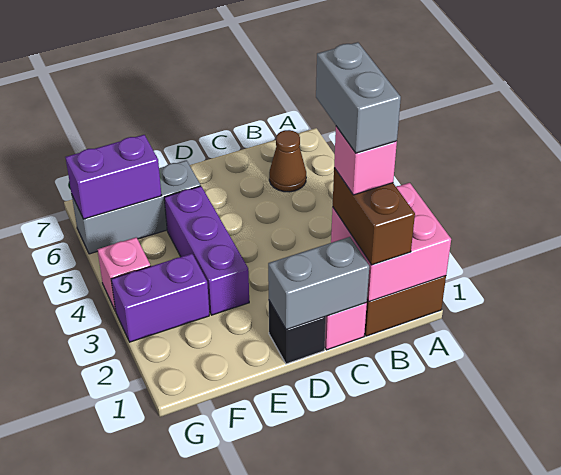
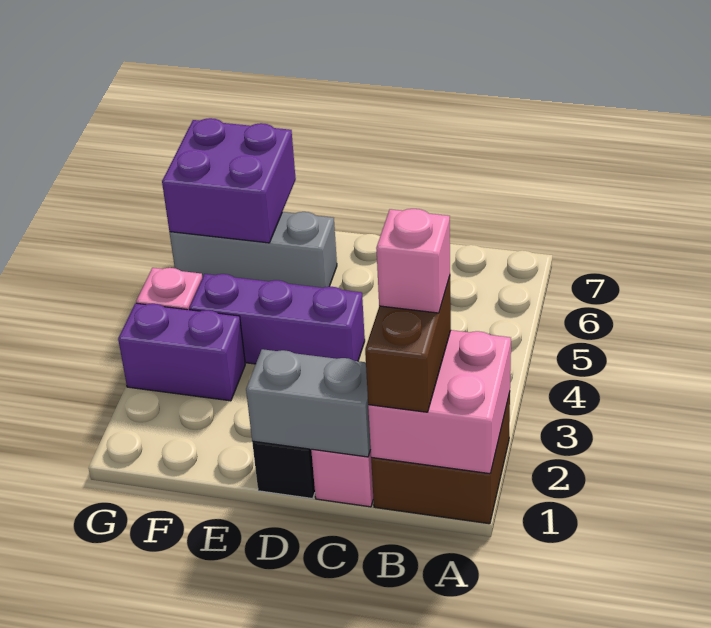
grey brick B2:B3 level 5 -> none
brown cone B6 level 1 -> none
purple brick E3:E5 level 1 -> purple brick D4:F4 level 1
purple brick F6:G6 level 2 -> purple brick F6:G7 level 2

